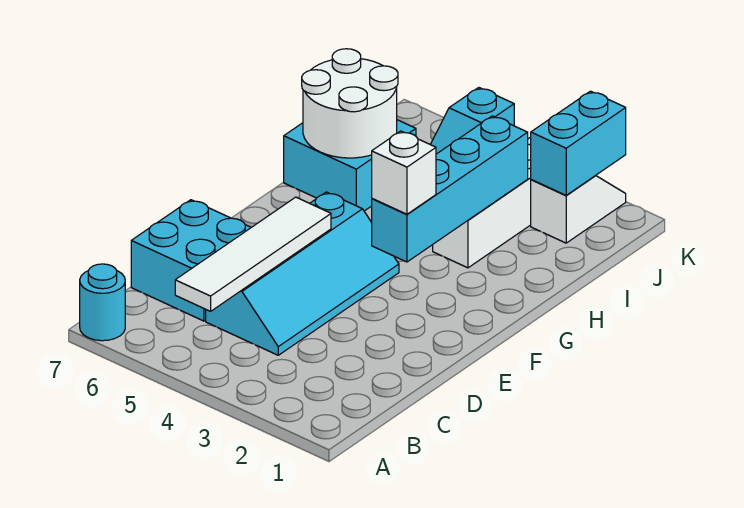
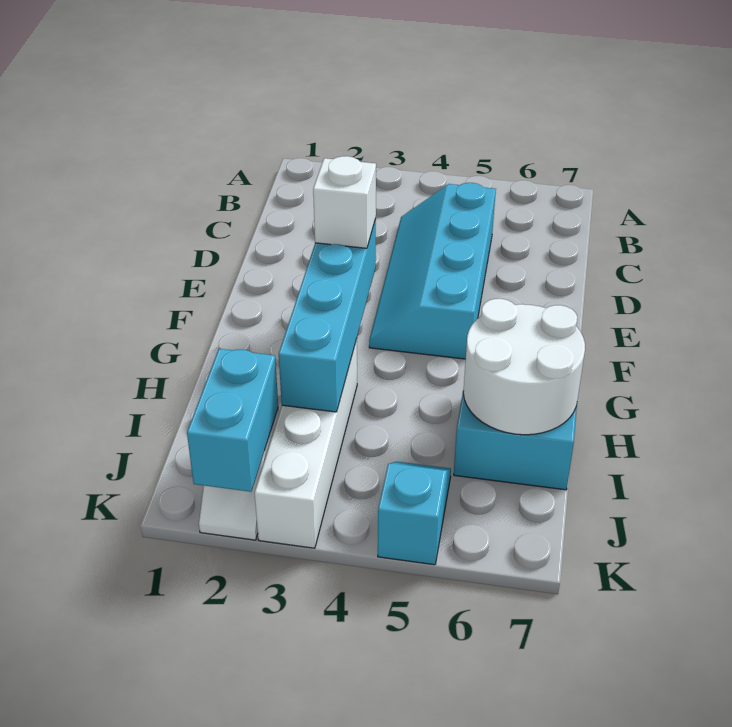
cyan round brick A7 level 1 -> none
white tile B5:E5 level 2 -> none
cyan brick C6:D7 level 1 -> none

